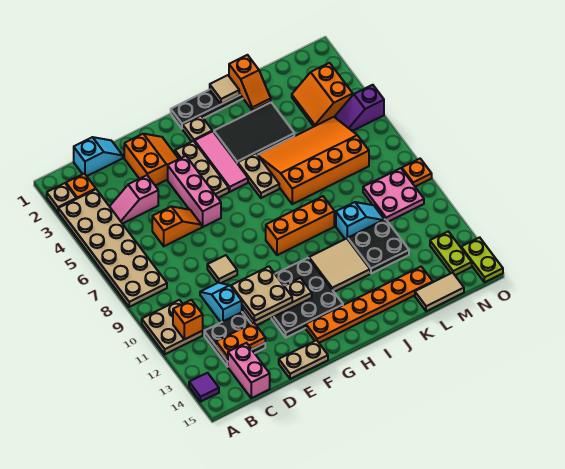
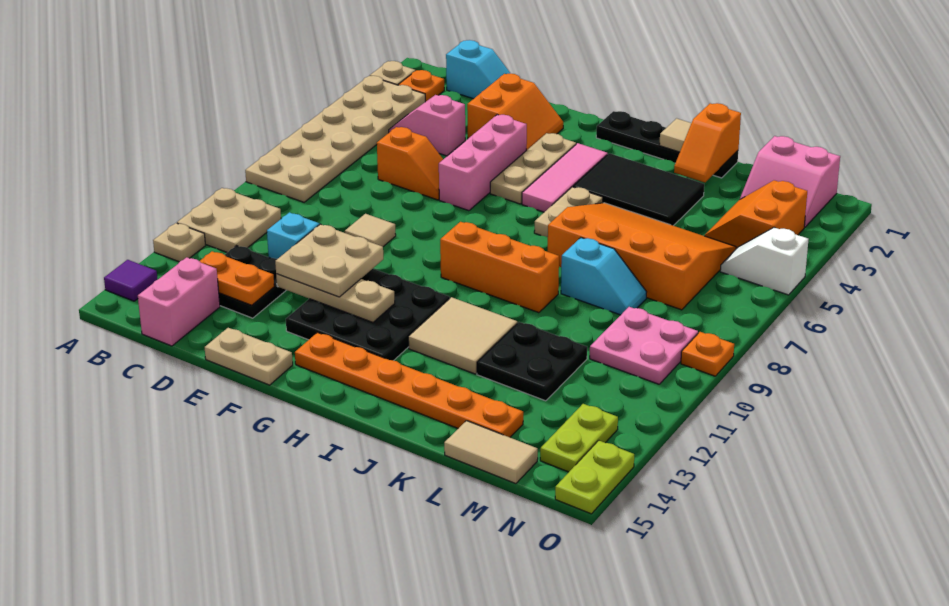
orange brick B11 level 2 -> none
tan plate H2 level 1 -> tan plate A12 level 1
cyan slope K10:L10 level 1 top K -> cyan slope K8:L8 level 1 top K
none -> pink slope M1:N2 level 1 top 1
purple slope N5:O5 level 1 top O -> white slope N5:O5 level 1 top O

